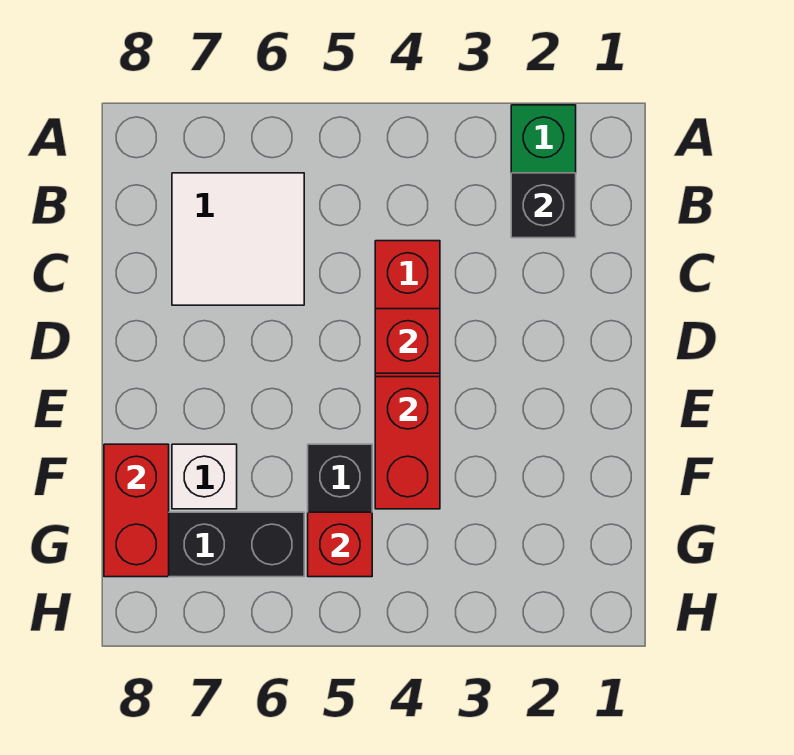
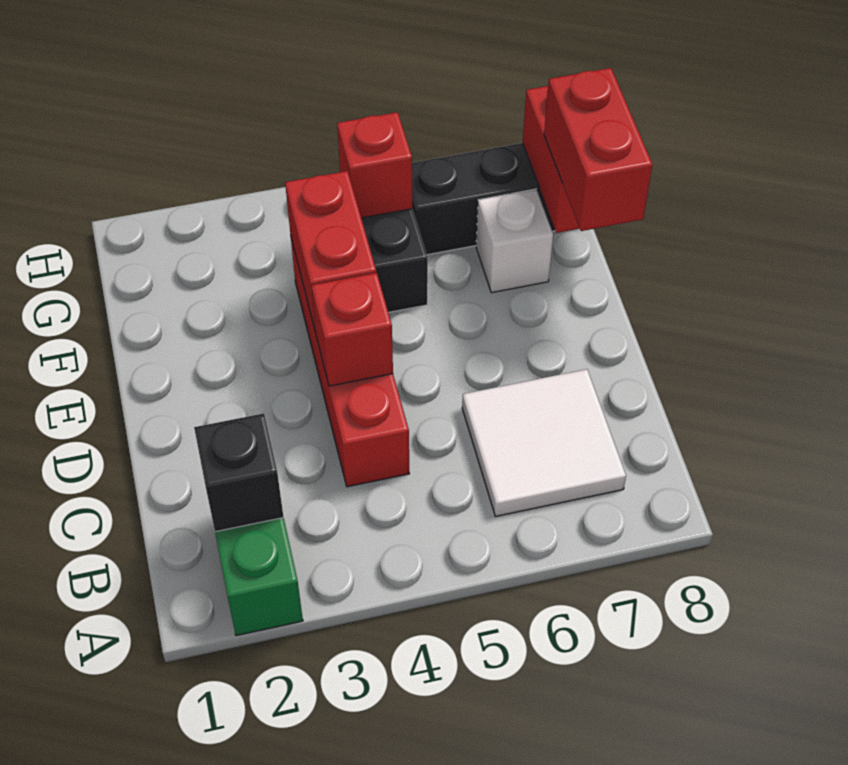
none -> red brick E8:F8 level 3

